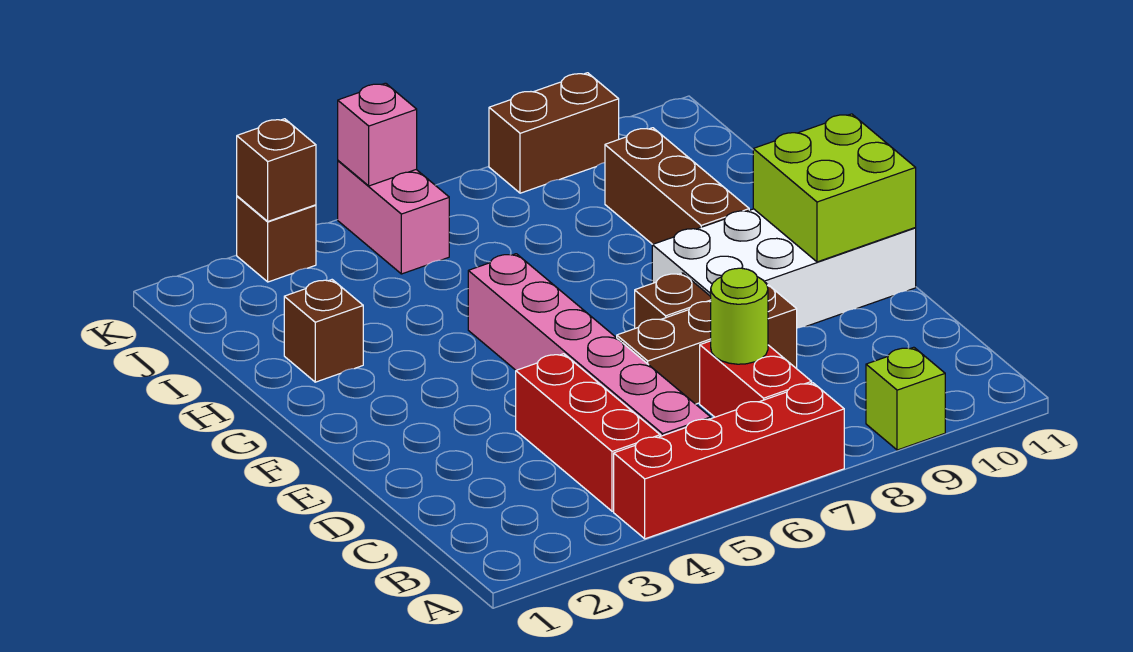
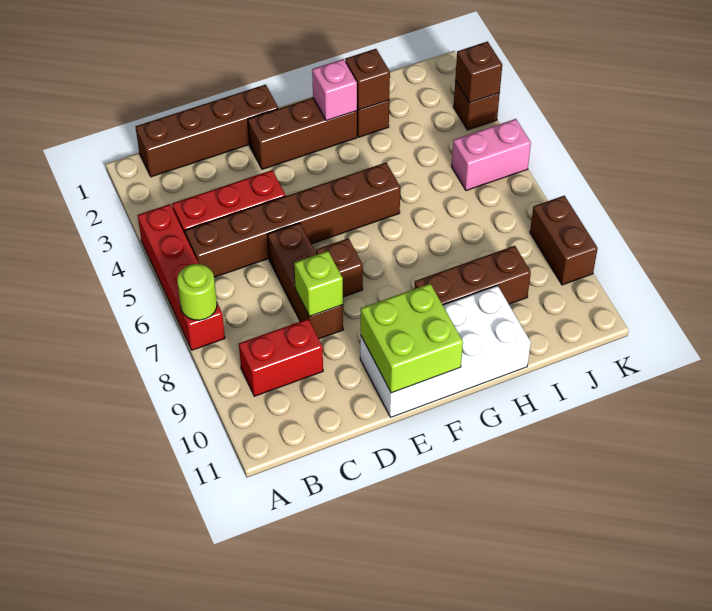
lime brick A9 level 1 -> lime brick D8 level 2
none -> brown brick B1:E1 level 1
pink brick B5:G5 level 1 -> brown brick B5:G5 level 1
red brick B7:C7 level 1 -> red brick B9:C9 level 1
lime round brick C7 level 2 -> lime round brick A7 level 2
none -> brown brick E2:G2 level 1
white brick E8:F11 level 1 -> white brick E10:H11 level 1
none -> brown brick H2 level 2
pink brick K5 level 2 -> pink brick G2 level 2

